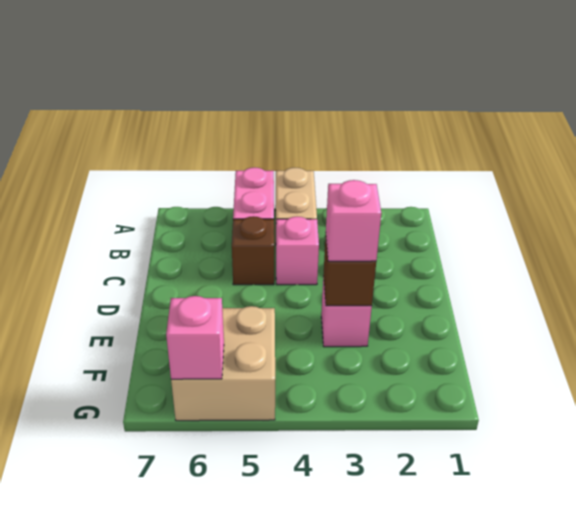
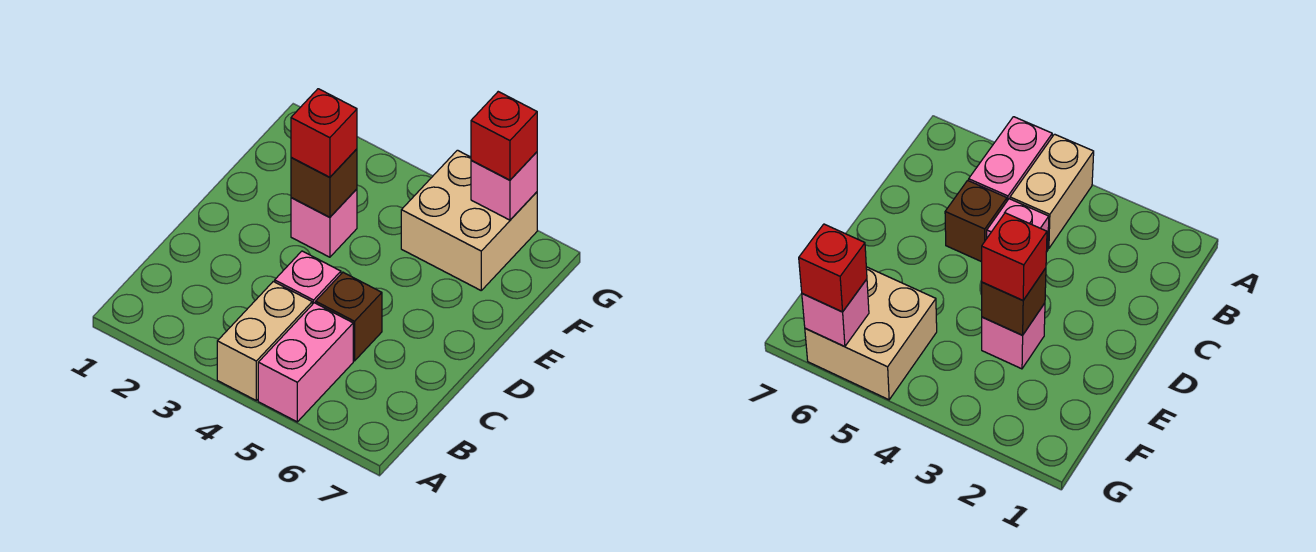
pink brick E3 level 3 -> red brick E3 level 3
none -> red brick G6 level 3

